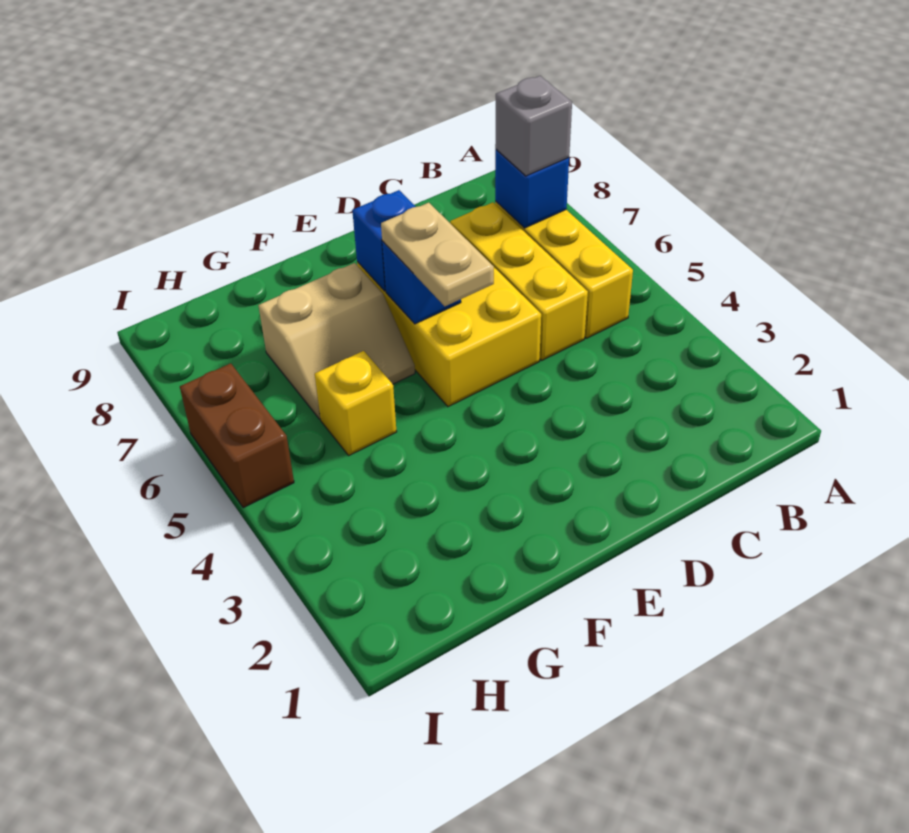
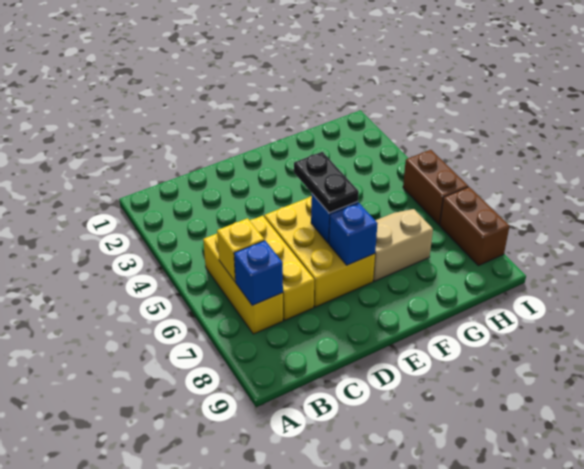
grey brick B7 level 3 -> none
tan plate E5:E6 level 3 -> black plate E5:E6 level 3
yellow brick G5 level 1 -> yellow brick B6 level 2
none -> brown brick I7:I8 level 1

